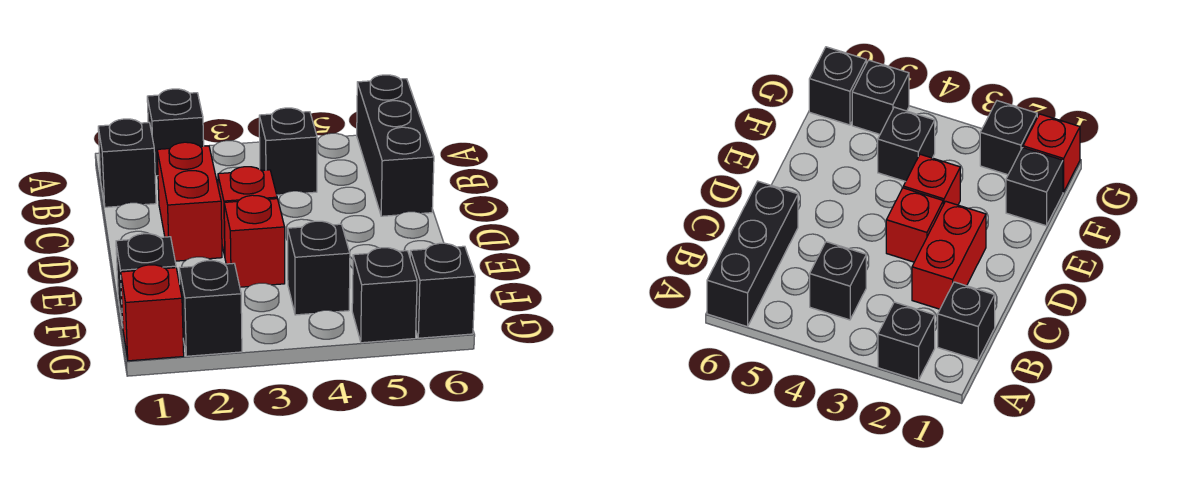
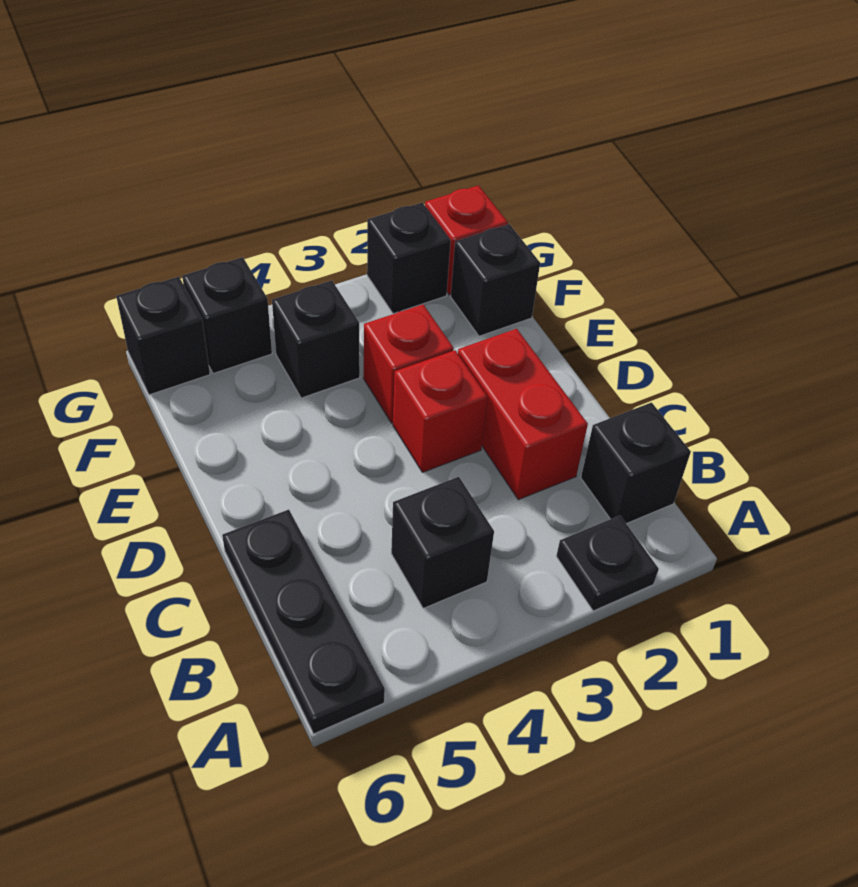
black brick A2 level 1 -> black plate A2 level 1
black brick A6:C6 level 1 -> black plate A6:C6 level 1

